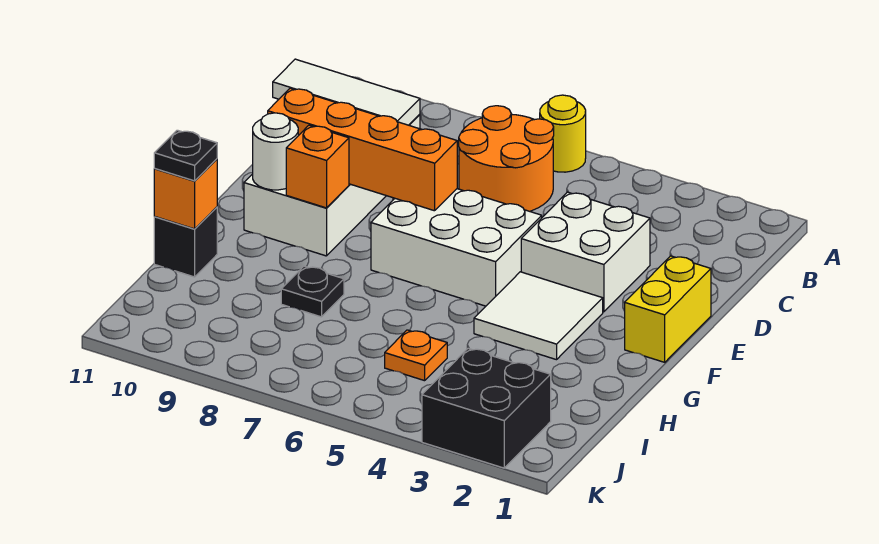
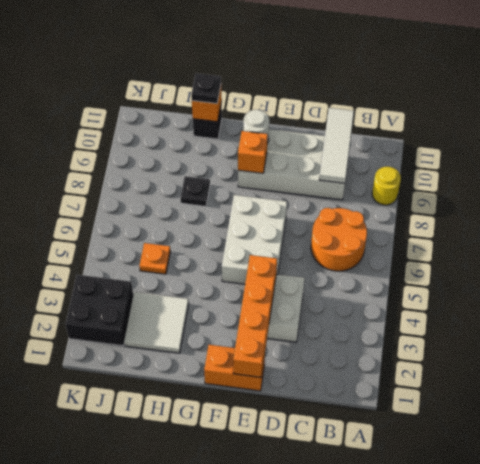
yellow round brick A6 level 1 -> yellow round brick A9 level 1
yellow brick E1:F1 level 1 -> orange brick E1:F1 level 1
orange brick E7:E10 level 2 -> orange brick E1:E4 level 2
white tile F3:G4 level 1 -> white tile H2:I3 level 1

